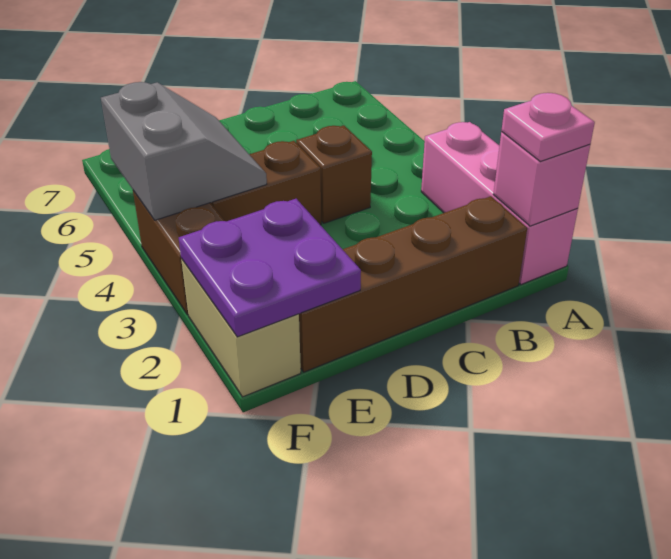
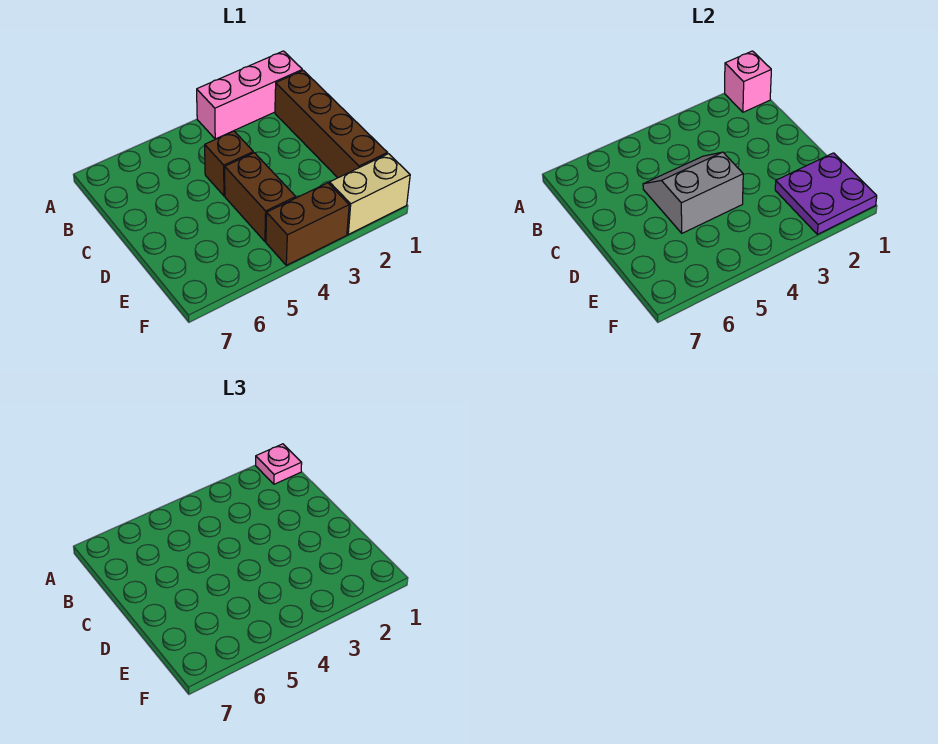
grey slope E4:F5 level 2 top F -> grey slope C4:D5 level 2 top D

